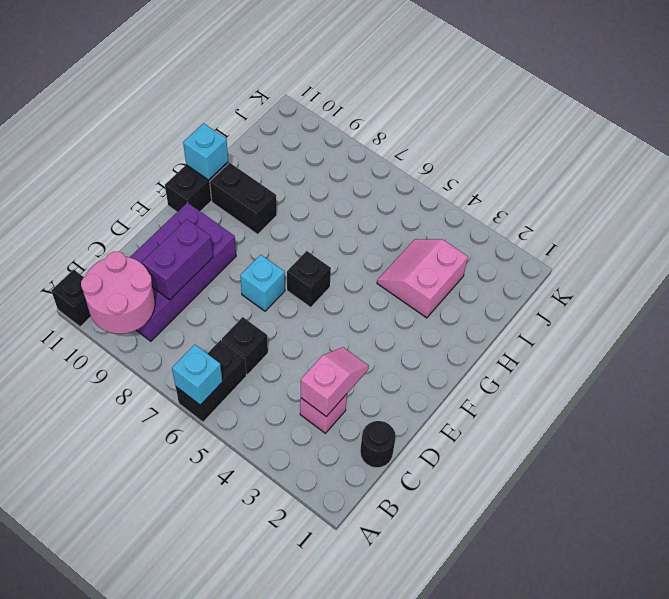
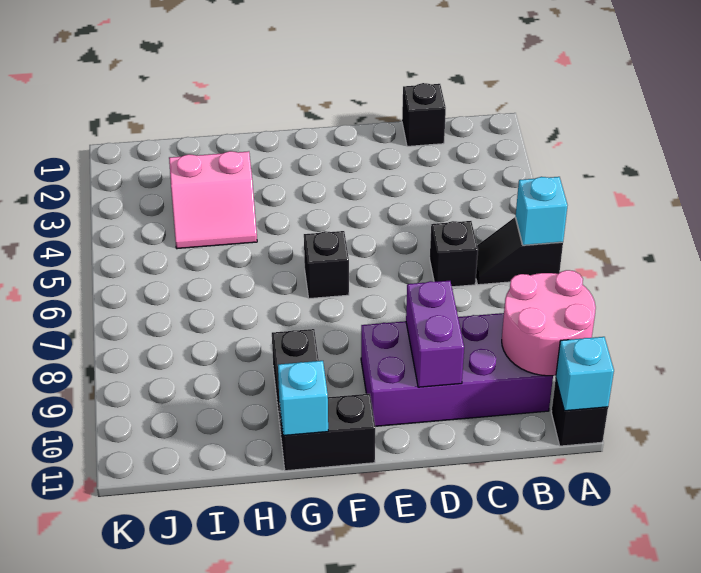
black brick A6:B6 level 1 -> black slope A6:B6 level 1 top A
black round brick C1 level 1 -> black brick C1 level 1
pink brick C3 level 1 -> none
pink slope C3:D3 level 2 top C -> none
purple brick C9:D9 level 2 -> purple brick D9:D10 level 2
cyan brick E7 level 1 -> cyan brick A11 level 2

